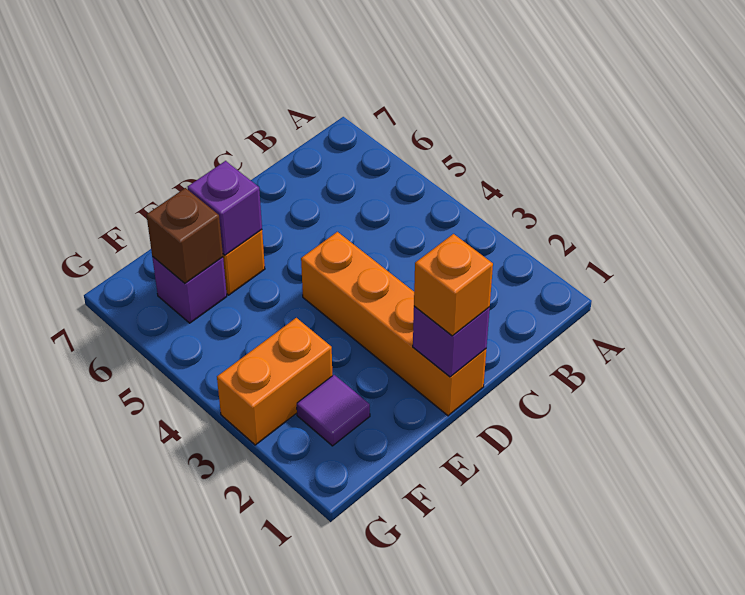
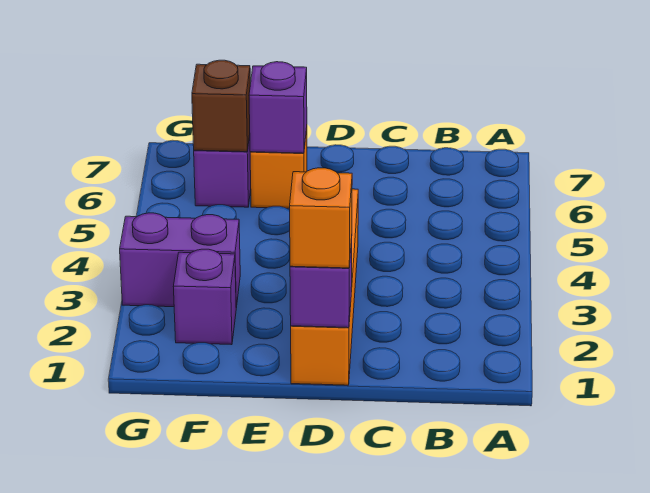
purple tile F2 level 1 -> purple brick F2 level 1
orange brick F3:G3 level 1 -> purple brick F3:G3 level 1

